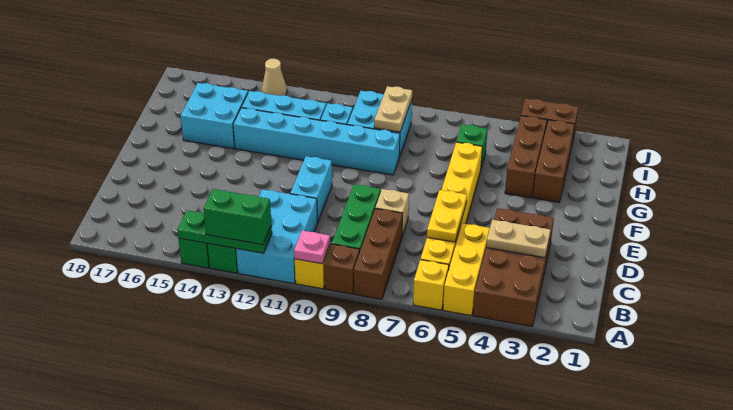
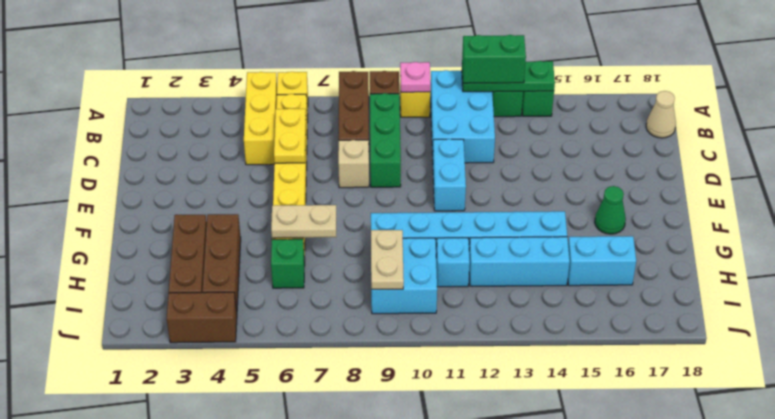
brown brick A3:D4 level 1 -> none
tan plate C3:C4 level 2 -> tan plate G6:G7 level 2
none -> green cone F16 level 1
cyan brick G15:H16 level 1 -> cyan brick H15:H16 level 1
tan cone J14 level 1 -> tan cone B18 level 1

